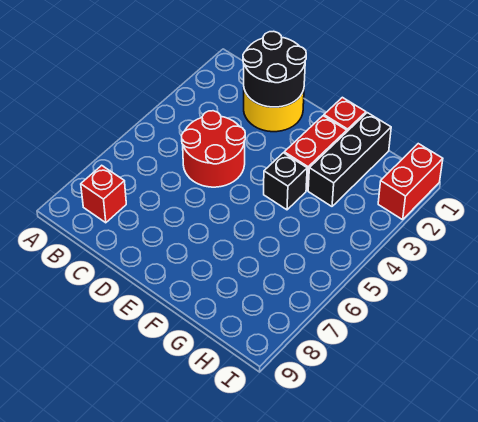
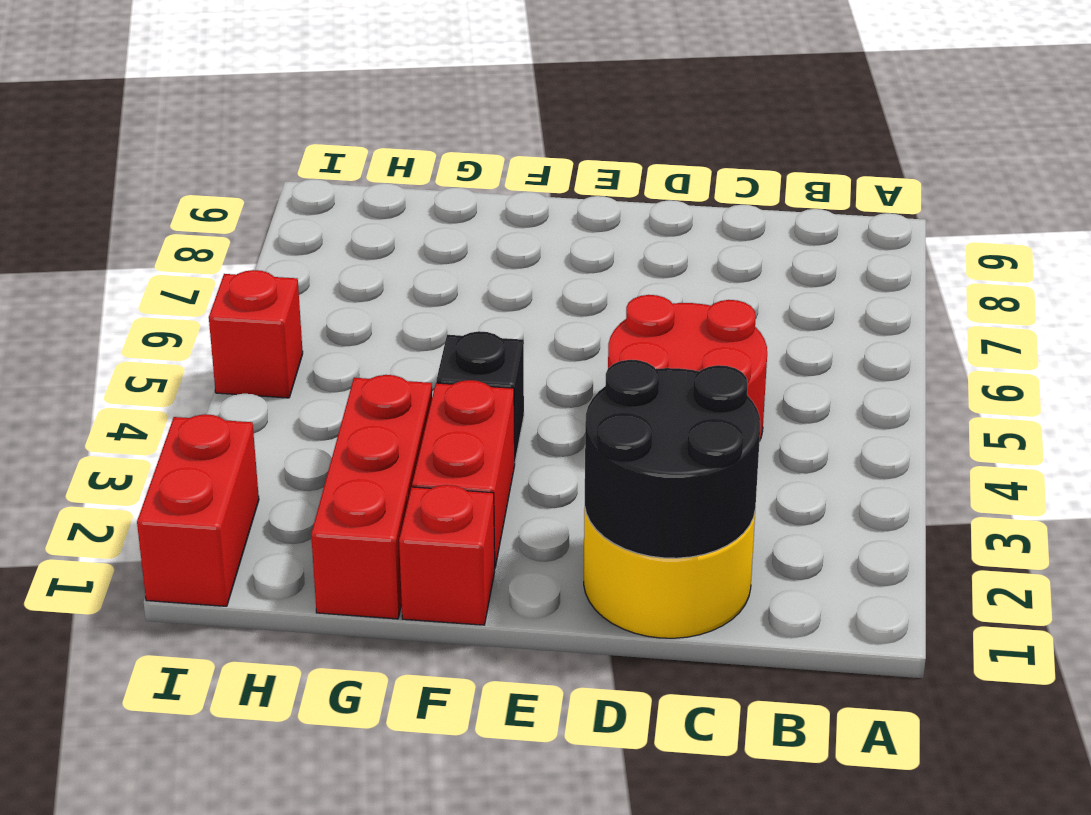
red brick B8 level 1 -> red brick I5 level 1
black brick G1:G3 level 1 -> red brick G1:G3 level 1

